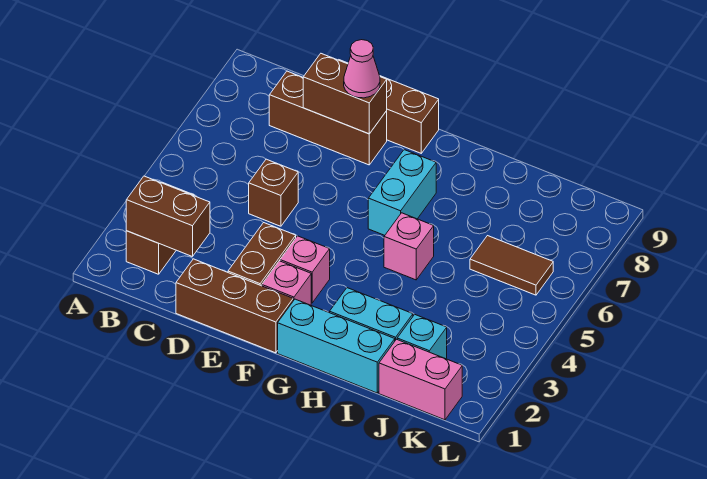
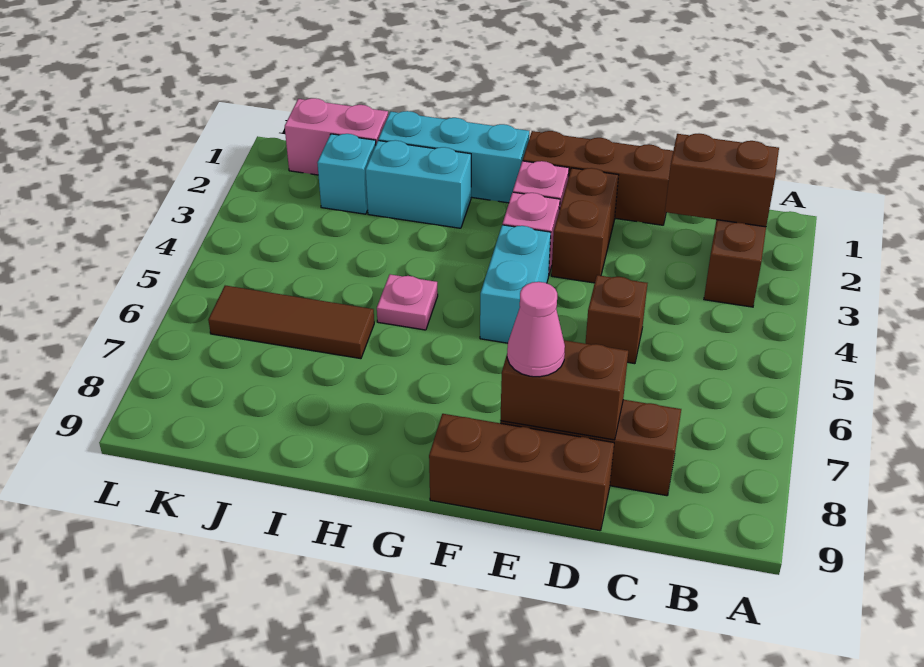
cyan brick G6:G7 level 1 -> cyan brick F4:F5 level 1
pink brick H5 level 1 -> pink plate H5 level 1
brown tile J6:K6 level 1 -> brown tile I6:K6 level 1

